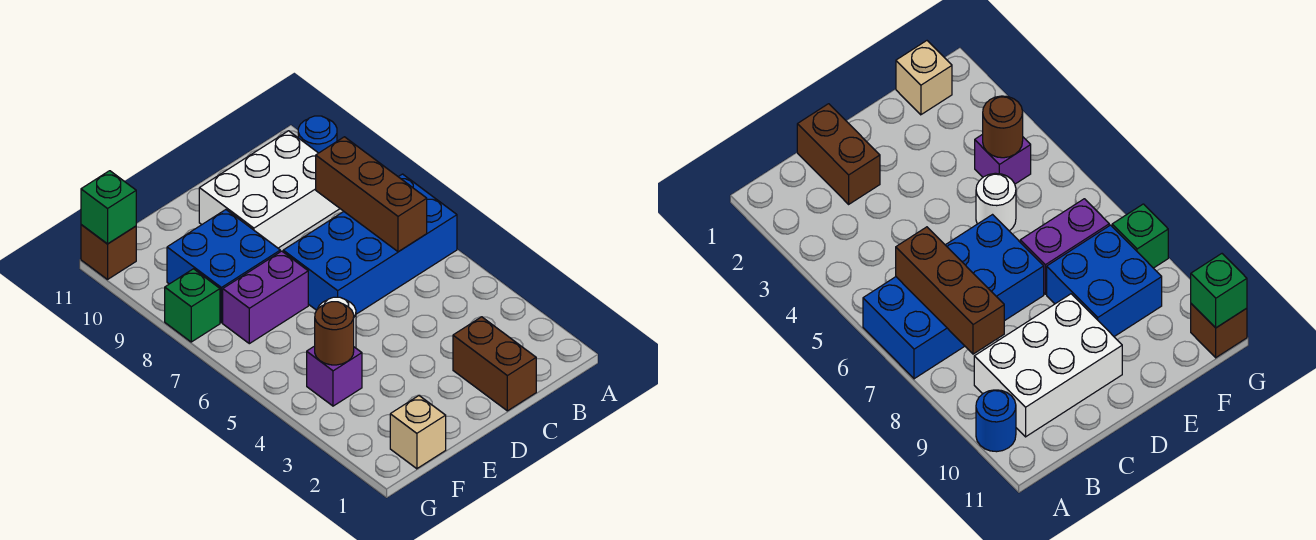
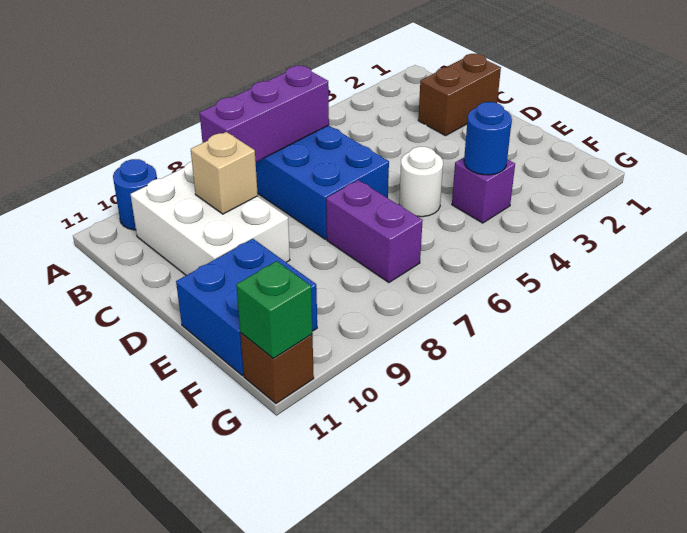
brown brick B6:B8 level 2 -> purple brick B6:B8 level 2
blue brick E8:F9 level 1 -> blue brick E10:F11 level 1
tan brick F1 level 1 -> tan brick C9 level 2
brown round brick F4 level 2 -> blue round brick F4 level 2
green brick G8 level 1 -> none

